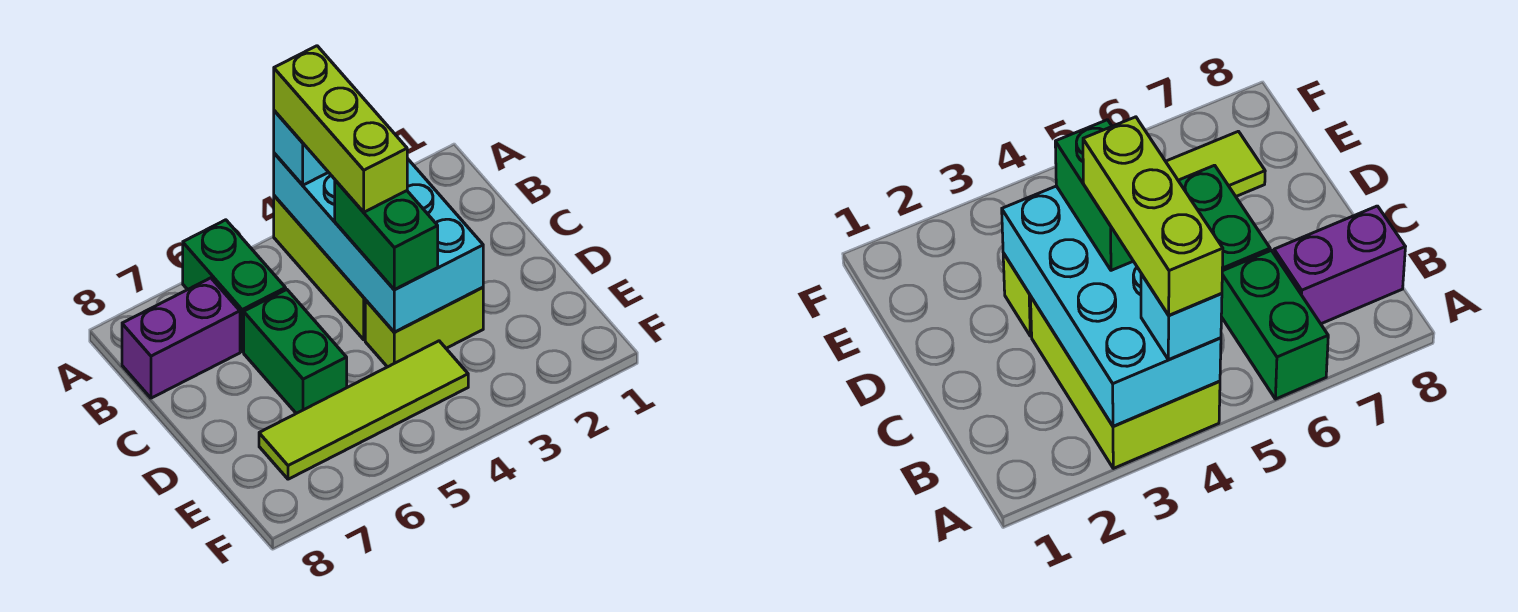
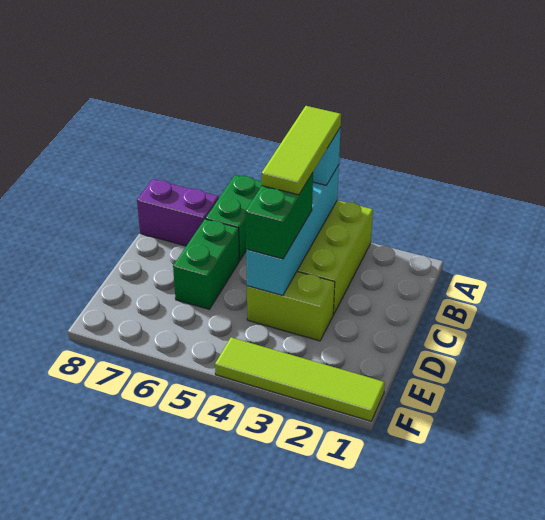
cyan brick A3:D4 level 2 -> cyan brick A4:D4 level 2
lime brick A4:C4 level 4 -> lime tile A4:C4 level 4
lime tile E4:E7 level 1 -> lime tile F1:F4 level 1

